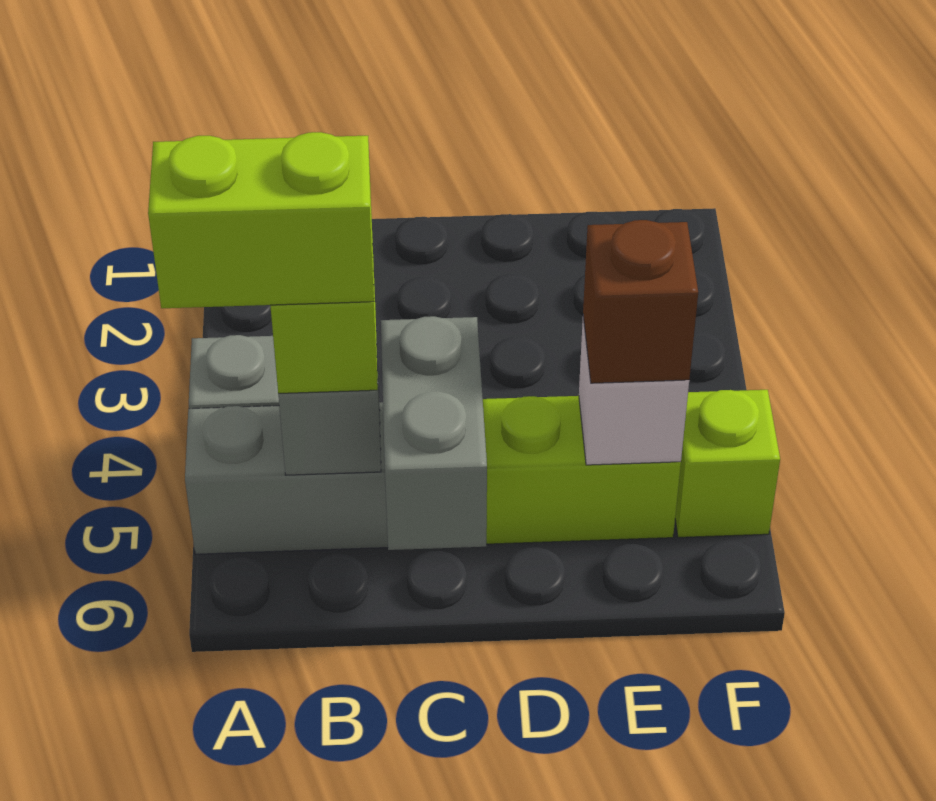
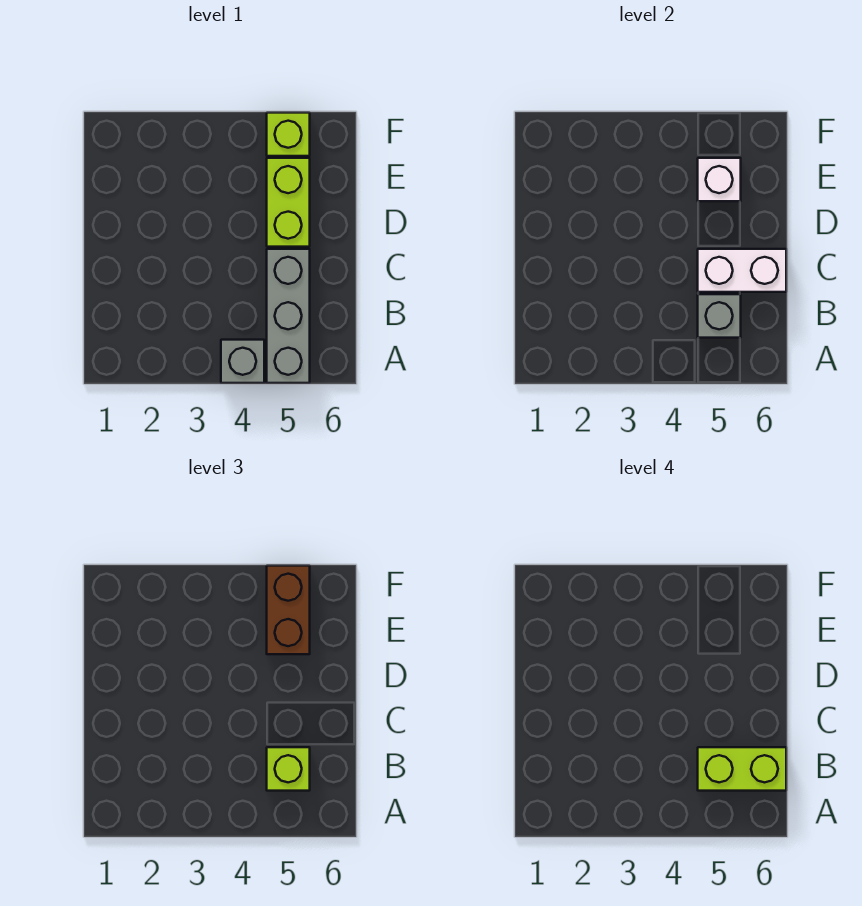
lime brick A5:B5 level 4 -> lime brick B5:B6 level 4
grey brick C5:C6 level 2 -> white brick C5:C6 level 2
brown brick E5 level 3 -> brown brick E5:F5 level 3

